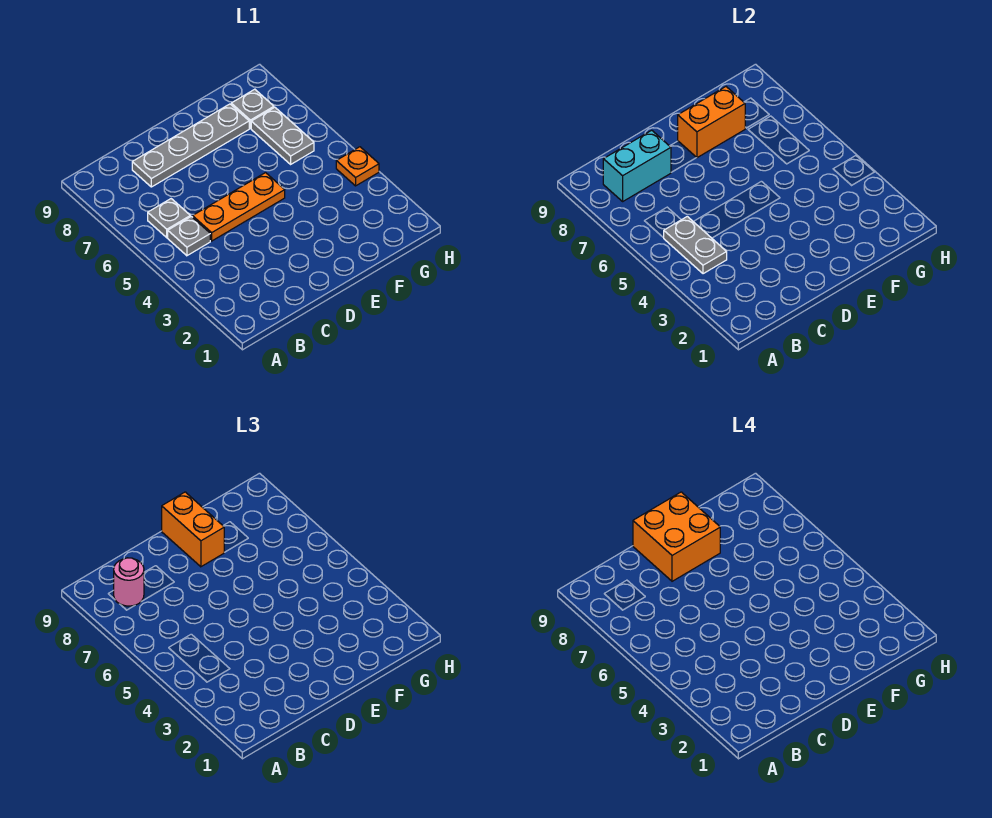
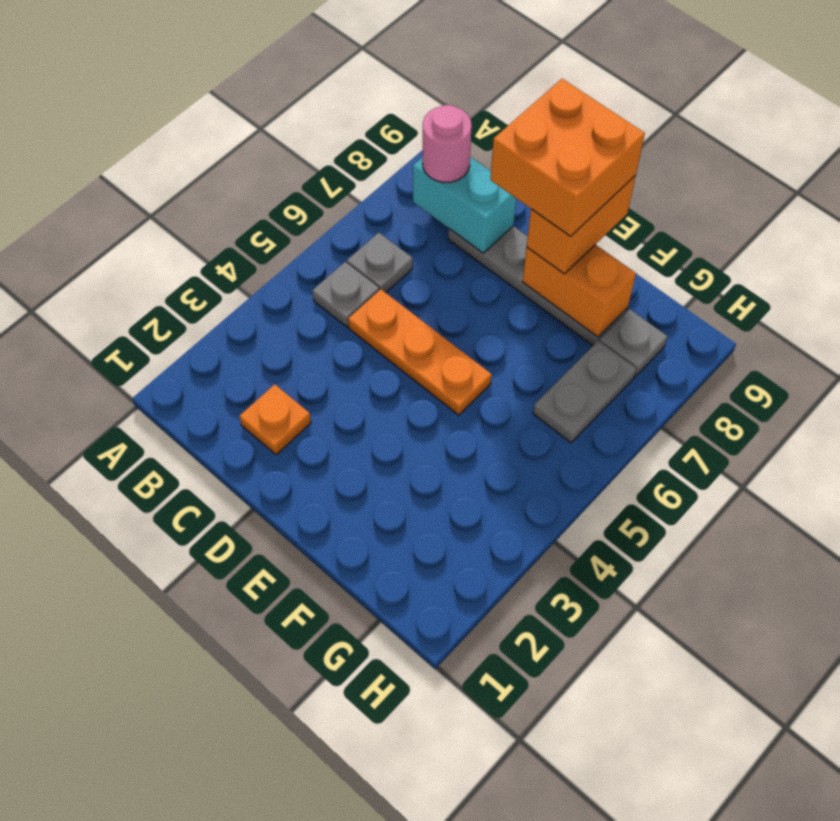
grey plate B4:B5 level 2 -> none
orange plate H4 level 1 -> orange plate C2 level 1

